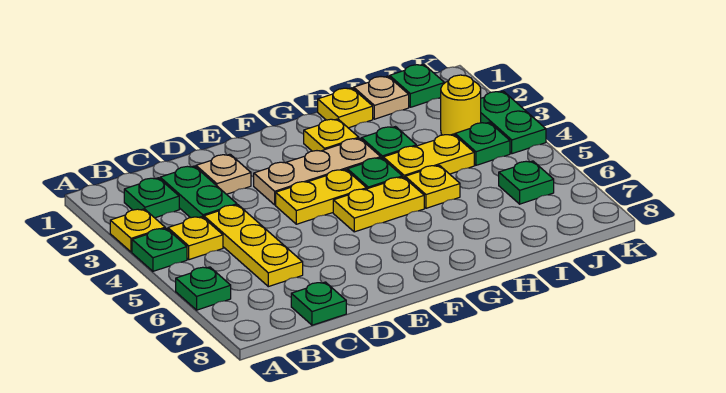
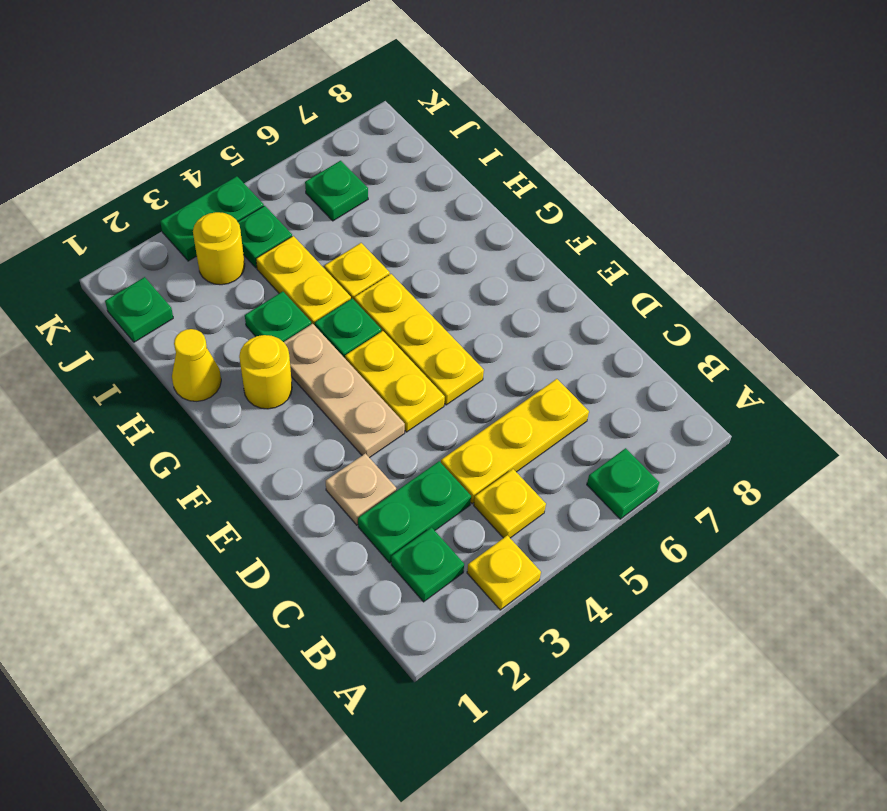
green plate A4 level 1 -> none
green plate C8 level 1 -> none
yellow plate F5:G5 level 1 -> yellow plate E5:G5 level 1
yellow plate G2 level 1 -> yellow round brick G2 level 1
yellow plate H1 level 1 -> yellow cone H1 level 1
tan plate I1 level 1 -> none

